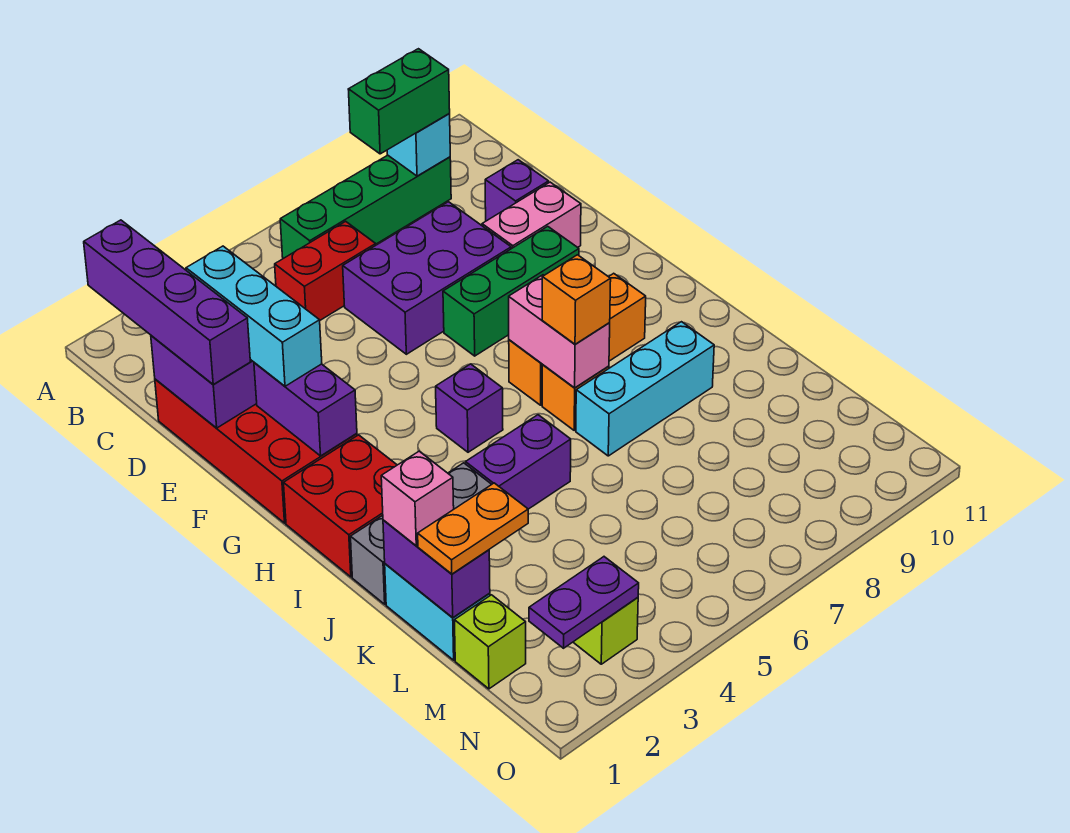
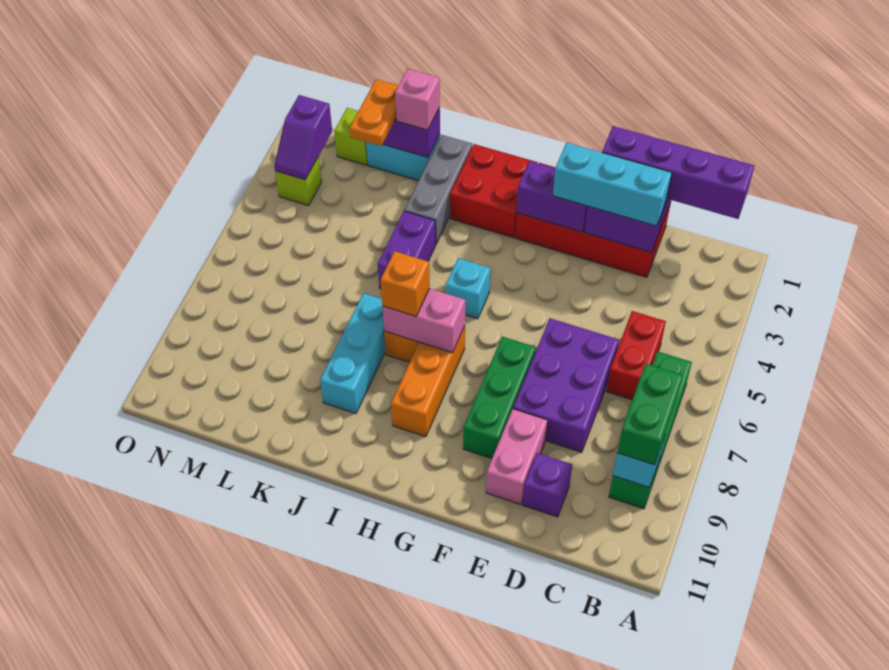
purple brick H5 level 1 -> cyan brick H5 level 1
purple plate N2:N3 level 2 -> purple slope N2:N3 level 2 top 2

